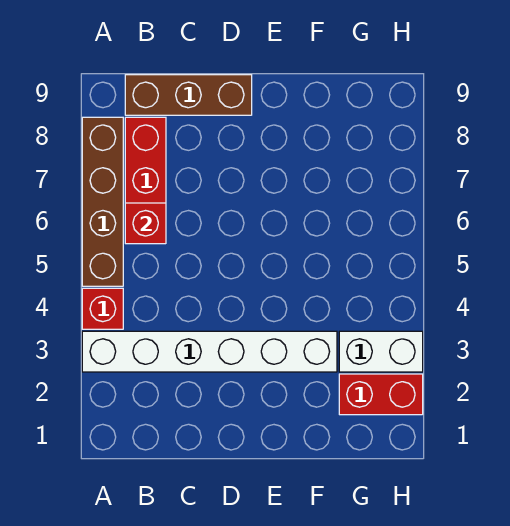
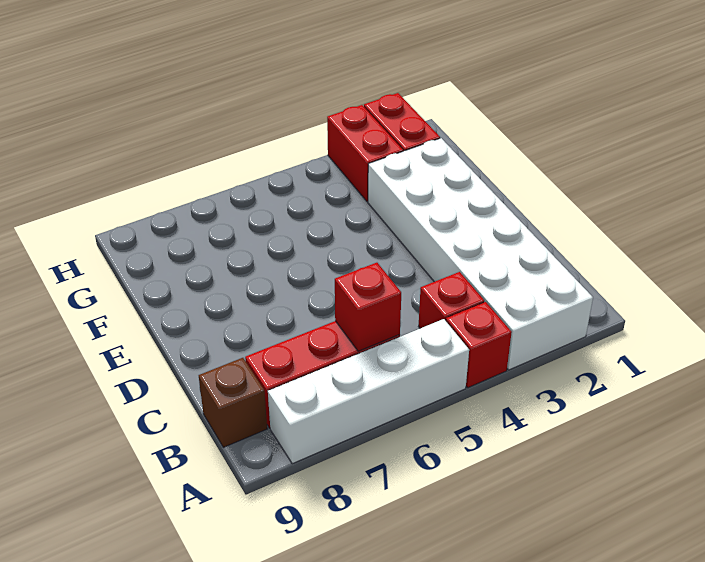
white brick A3:F3 level 1 -> white brick A2:F3 level 1
brown brick A5:A8 level 1 -> white brick A5:A8 level 1
none -> red brick B4 level 1
brown brick B9:D9 level 1 -> brown brick B9 level 1
white brick G3:H3 level 1 -> red brick G3:H3 level 1

